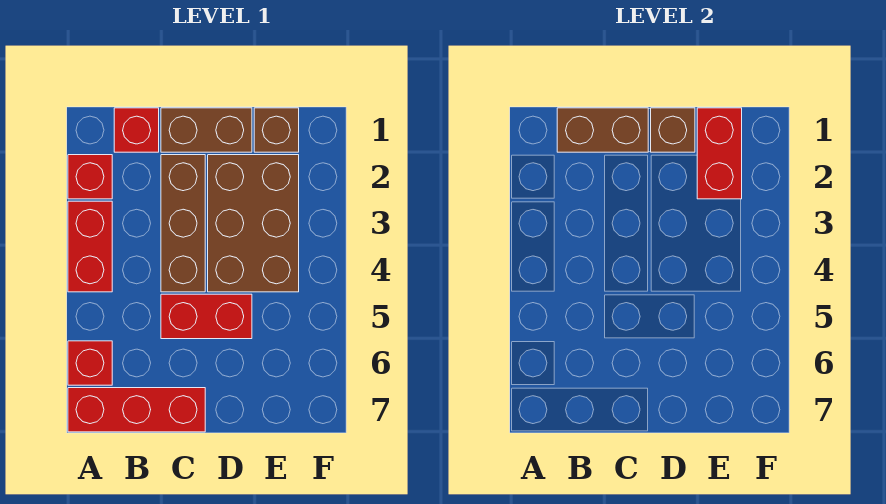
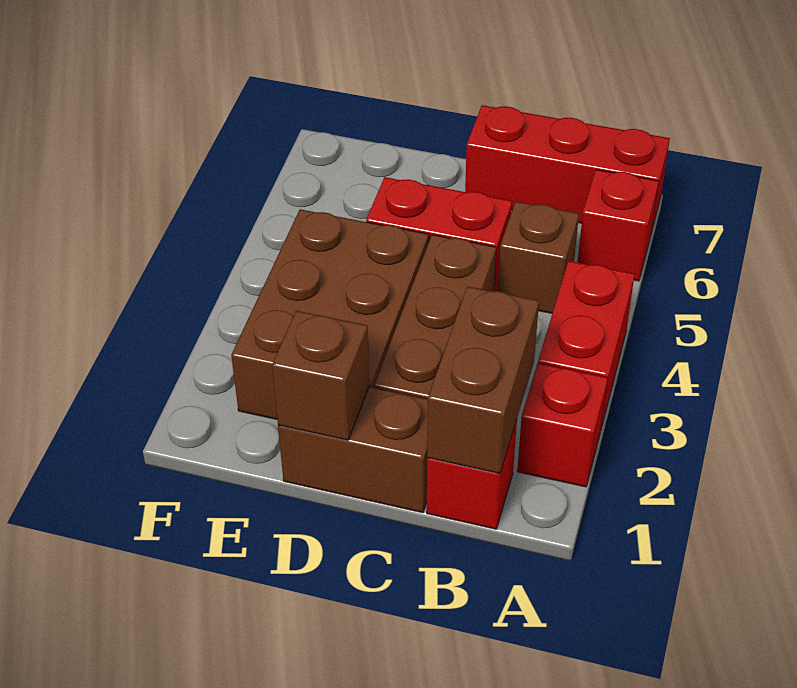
brown brick B1:C1 level 2 -> brown brick B1:B2 level 2
brown brick E1 level 1 -> brown brick B5 level 1
red brick E1:E2 level 2 -> none

